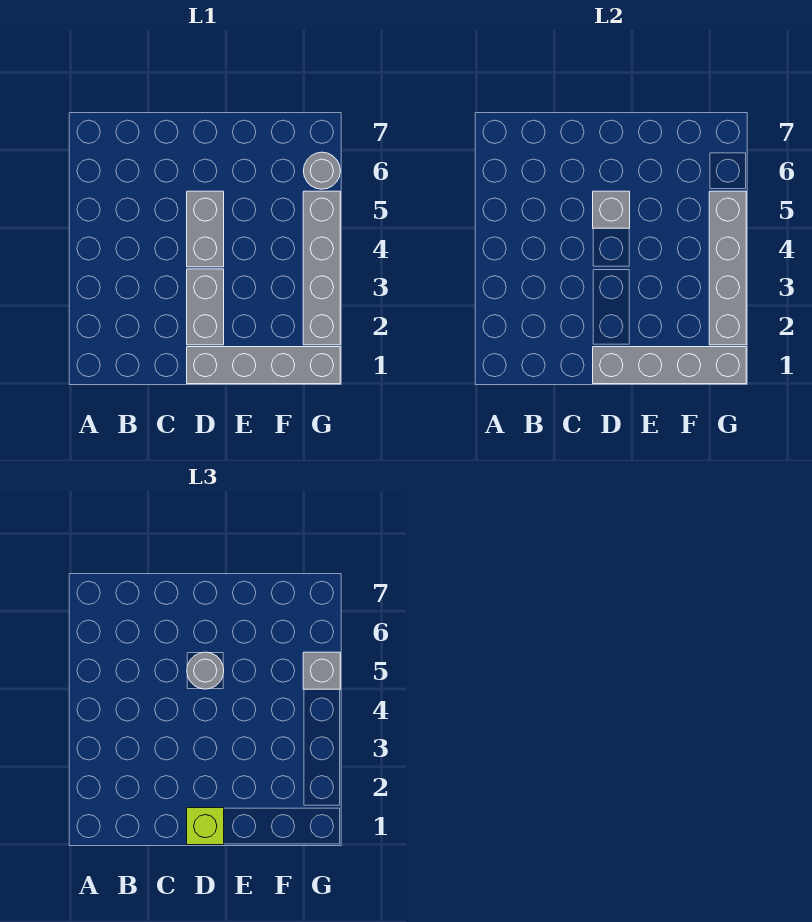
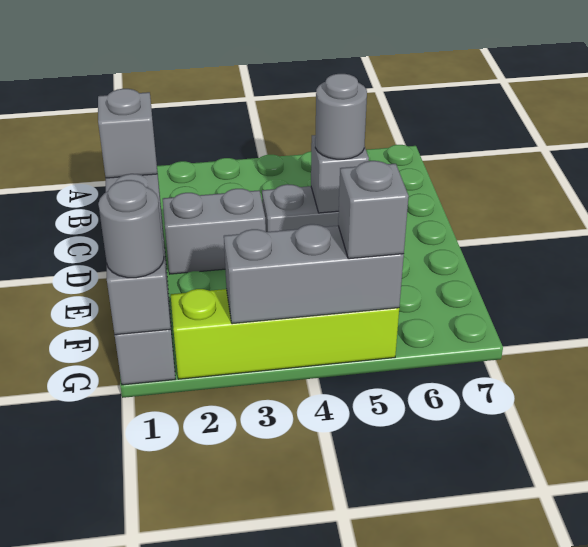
lime brick D1 level 3 -> grey brick D1 level 3
grey brick G2:G5 level 1 -> lime brick G2:G5 level 1
grey brick G2:G5 level 2 -> grey brick G3:G5 level 2
grey round brick G6 level 1 -> grey round brick G1 level 3

